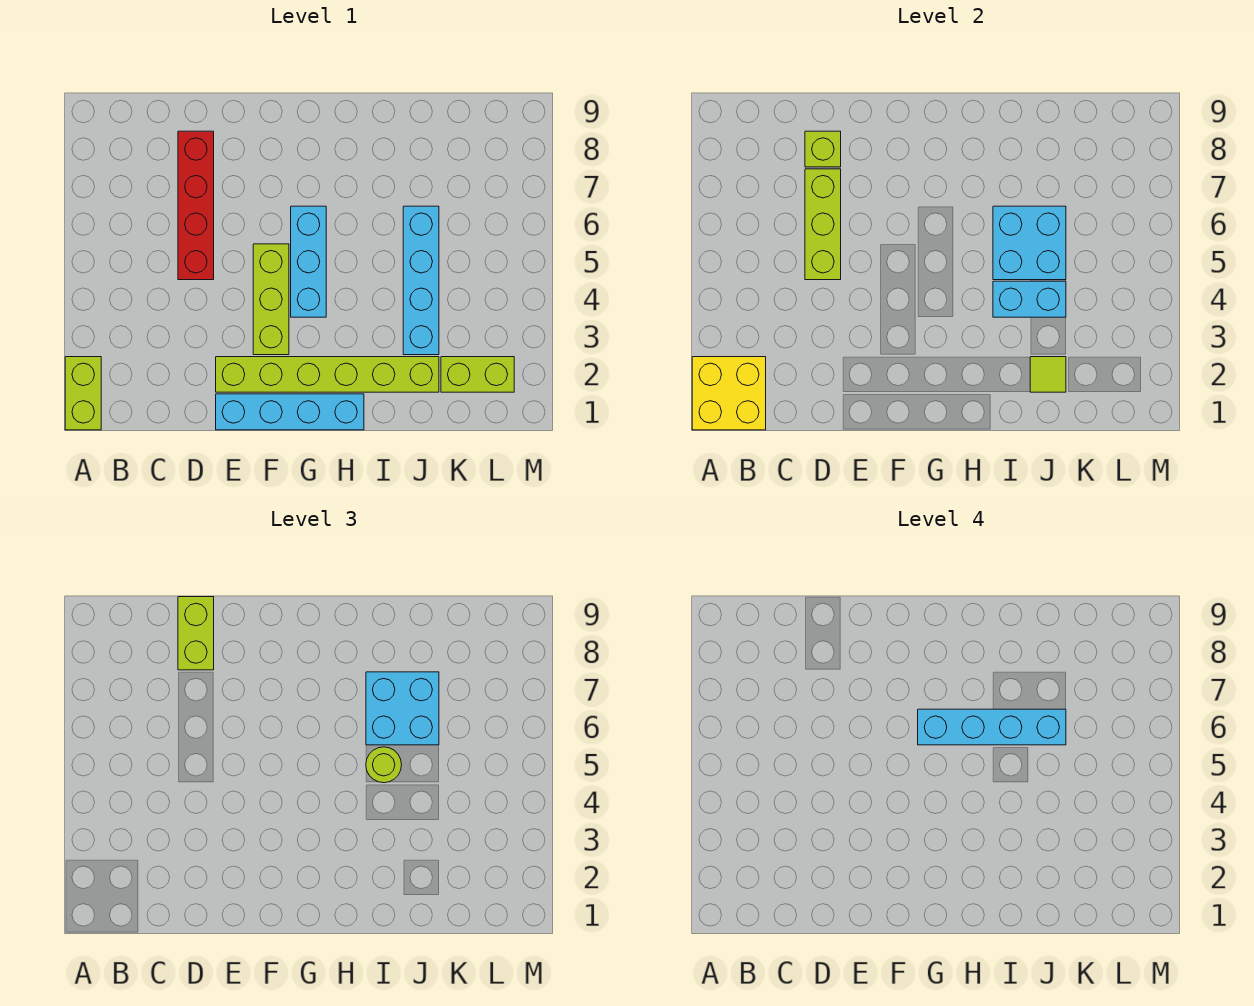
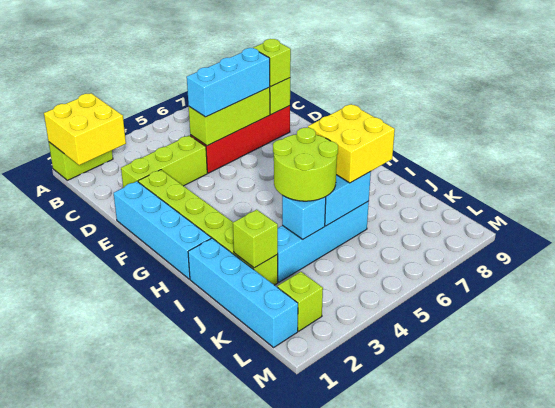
lime brick D8:D9 level 3 -> lime brick D8 level 3
lime brick F3:F5 level 1 -> lime brick D2:D4 level 1
cyan brick G4:G6 level 1 -> cyan brick D5:D7 level 3
cyan brick G6:J6 level 4 -> cyan brick I1:L1 level 1
cyan brick I4:J4 level 2 -> cyan brick J4 level 2
lime round brick I5 level 3 -> lime round brick I4:J5 level 3
cyan brick I6:J7 level 3 -> yellow brick I6:J7 level 3
lime tile J2 level 2 -> lime brick J2 level 2
lime brick K2:L2 level 1 -> lime brick L2 level 1

